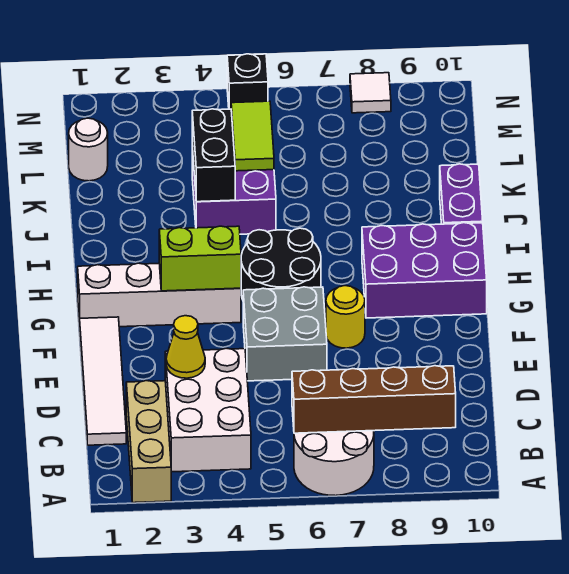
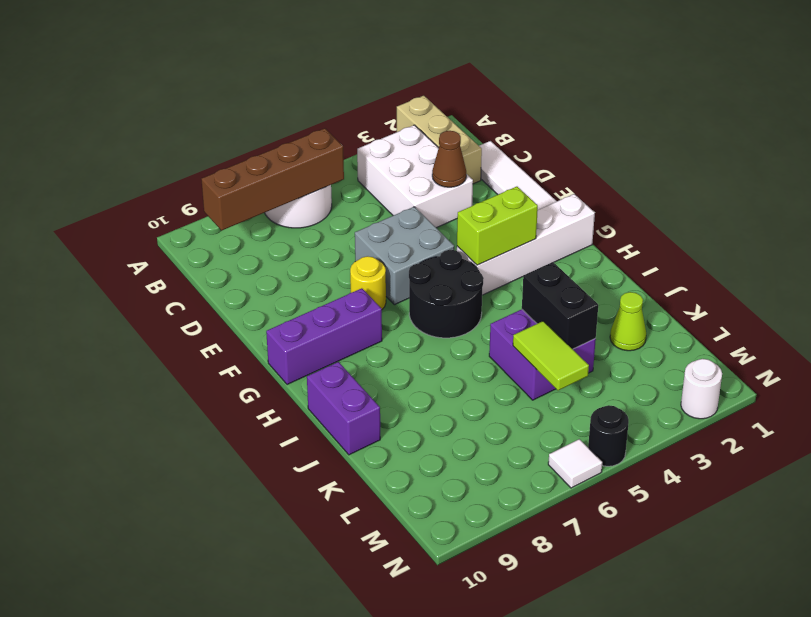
yellow cone D3 level 2 -> brown cone D3 level 2
purple brick G8:H10 level 1 -> purple brick G8:G10 level 1
none -> lime cone K2 level 1
white round brick L1 level 1 -> white round brick N2 level 1
black brick N5 level 1 -> black round brick N5 level 1
white tile N8 level 1 -> white tile N6 level 1

